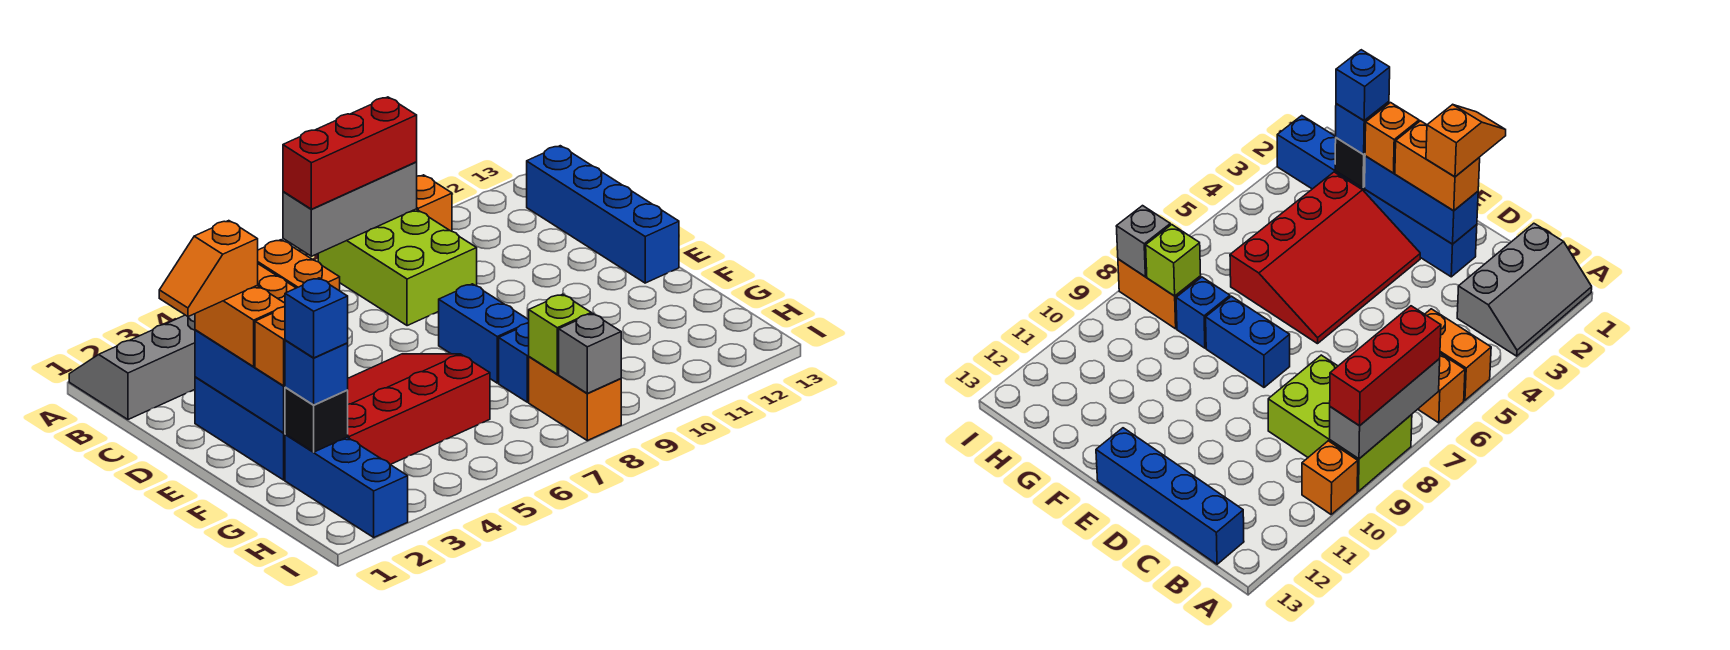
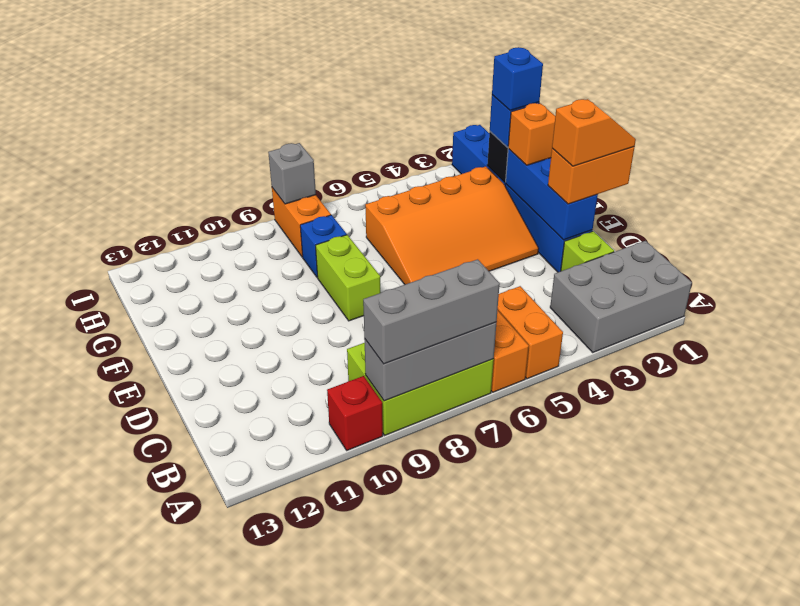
grey slope A1:B3 level 1 top B -> grey brick A1:B3 level 1
red brick A7:A9 level 3 -> grey brick A7:A9 level 3
lime brick A8:C9 level 1 -> lime brick A7:B9 level 1
orange brick A10 level 1 -> red brick A10 level 1
blue brick B13:E13 level 1 -> none
orange brick D2:E2 level 3 -> orange brick D1:D2 level 3
red slope E3:G6 level 1 top G -> orange slope E3:G6 level 1 top G
blue brick E8:F8 level 1 -> lime brick E8:F8 level 1
lime brick H8 level 2 -> lime brick C2 level 1

